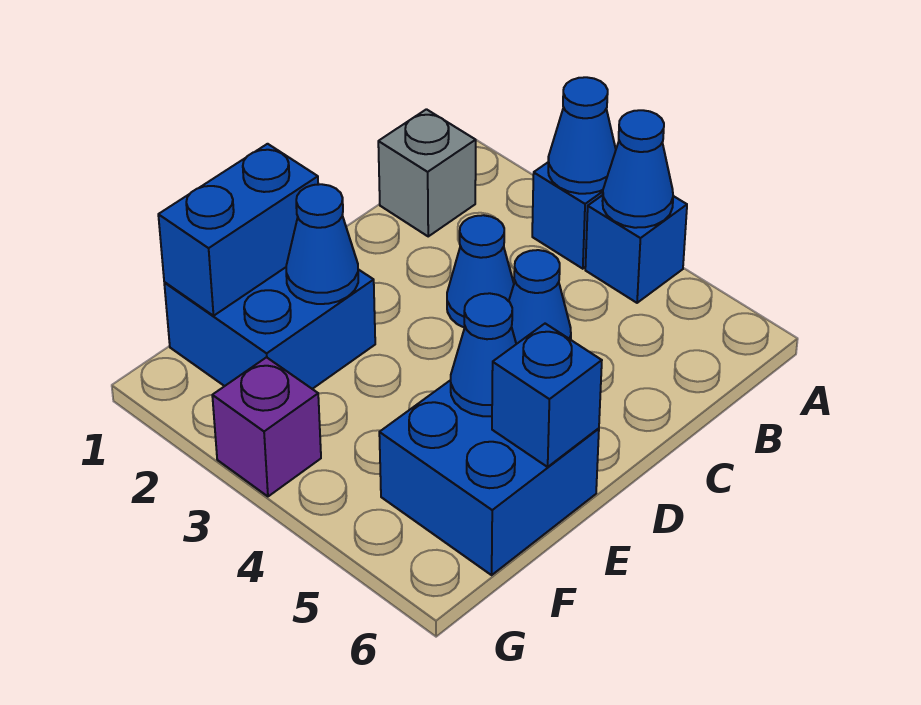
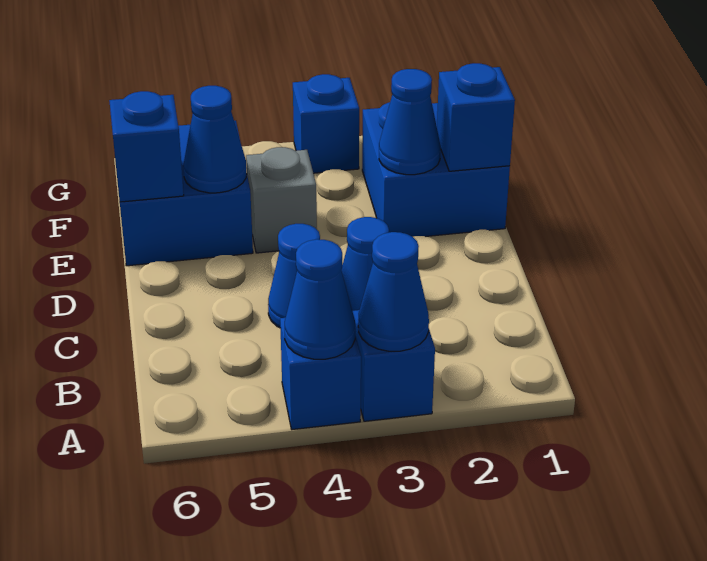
grey brick B1 level 1 -> grey brick E4 level 1
blue brick E1:F1 level 2 -> blue brick E1 level 2
purple brick G3 level 1 -> blue brick G3 level 1

